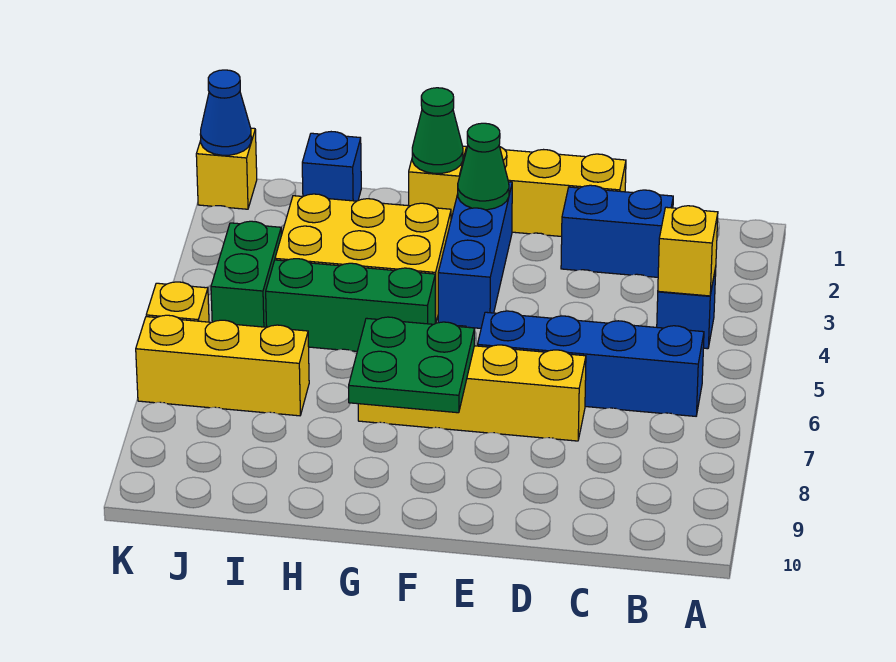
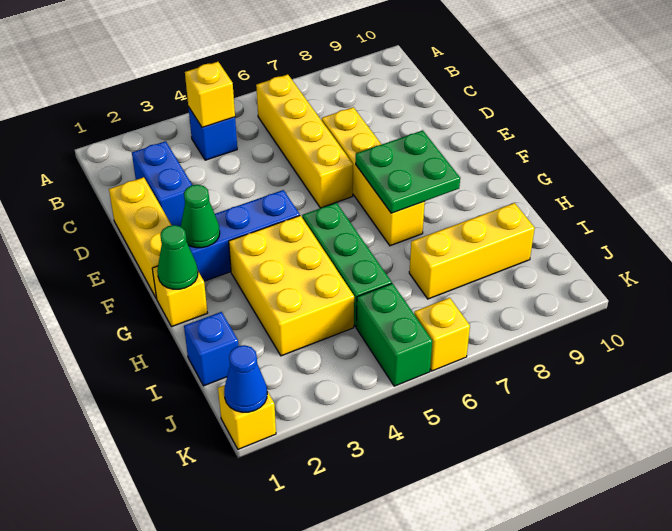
blue brick B6:E6 level 1 -> yellow brick B6:E6 level 1
yellow brick I7:K7 level 1 -> yellow brick I7:I9 level 1
green brick J4:J5 level 1 -> green brick J5:K5 level 1

